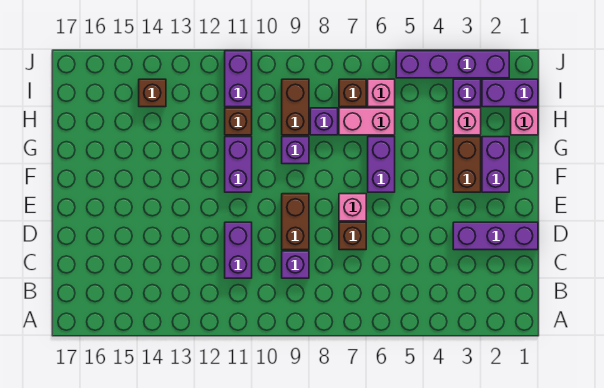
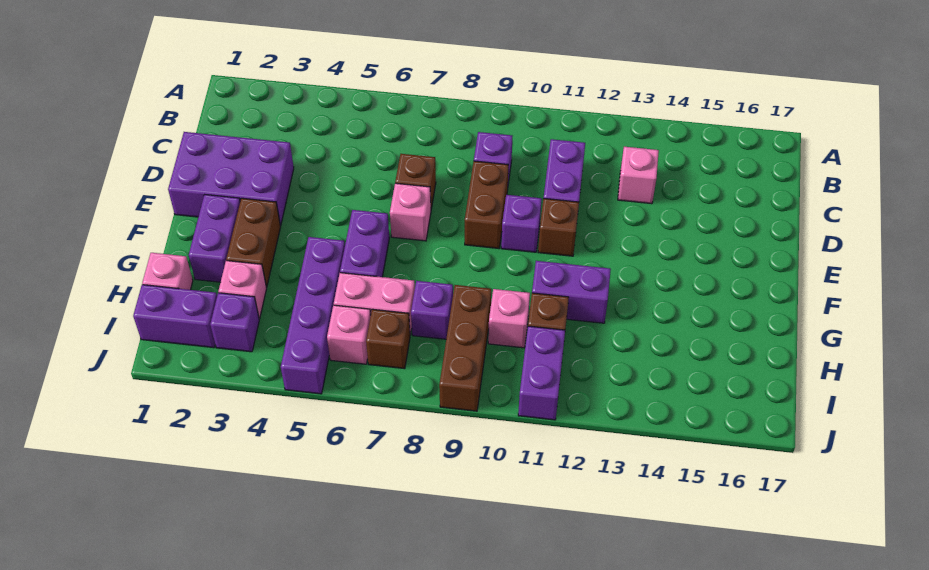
none -> pink brick C13 level 1
purple brick D1:D3 level 1 -> purple brick D1:E3 level 1
purple brick F11:G11 level 1 -> purple brick G11:G12 level 1
purple brick G9 level 1 -> purple brick E10 level 1
brown brick H9:I9 level 1 -> brown brick H9:J9 level 1
none -> pink brick H10 level 1
brown brick I14 level 1 -> brown brick E11 level 1
purple brick J2:J5 level 1 -> purple brick G5:J5 level 1

